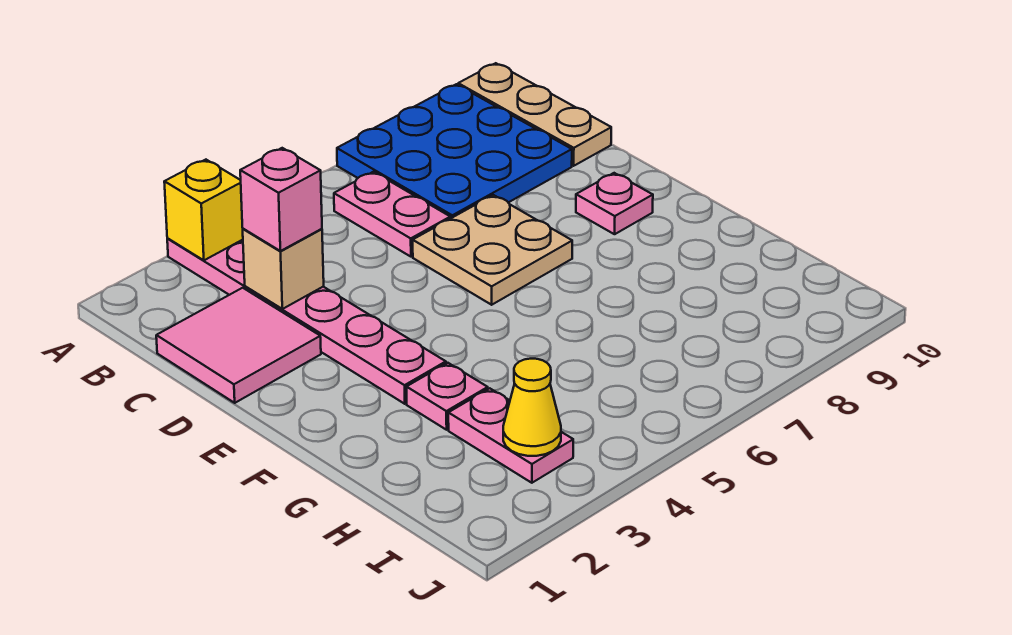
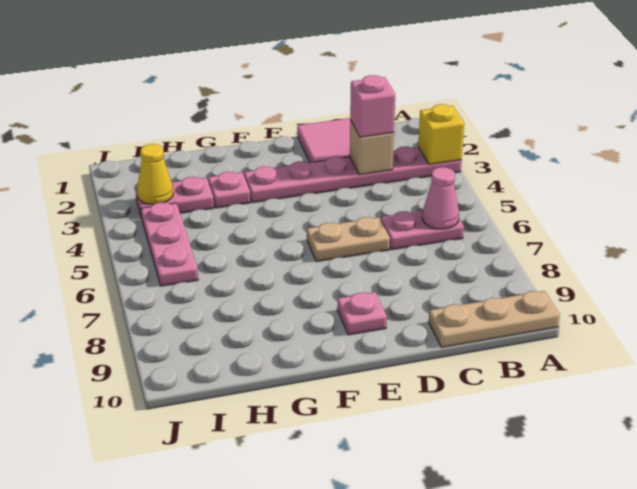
blue plate A7:C9 level 1 -> none
none -> pink cone B6 level 2
tan plate D6:E7 level 1 -> tan plate D6:E6 level 1
none -> pink plate I4:I6 level 1

